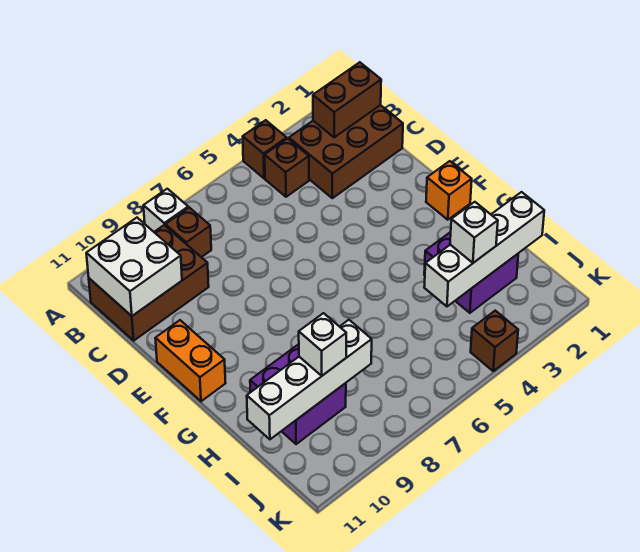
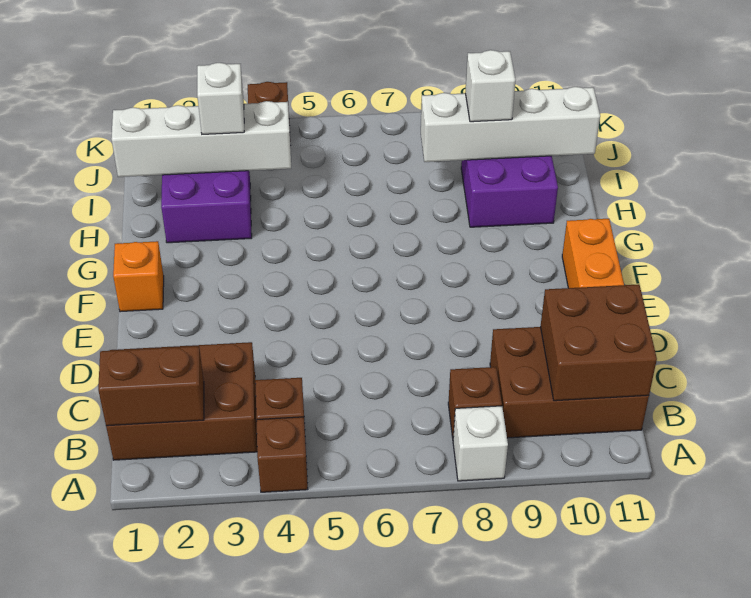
white brick B10:C11 level 2 -> brown brick B10:C11 level 2

